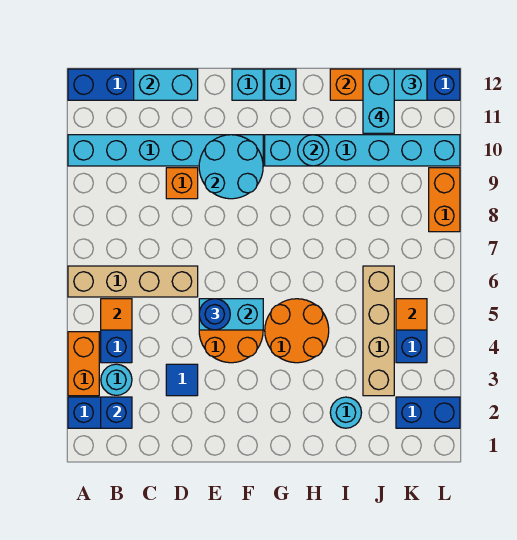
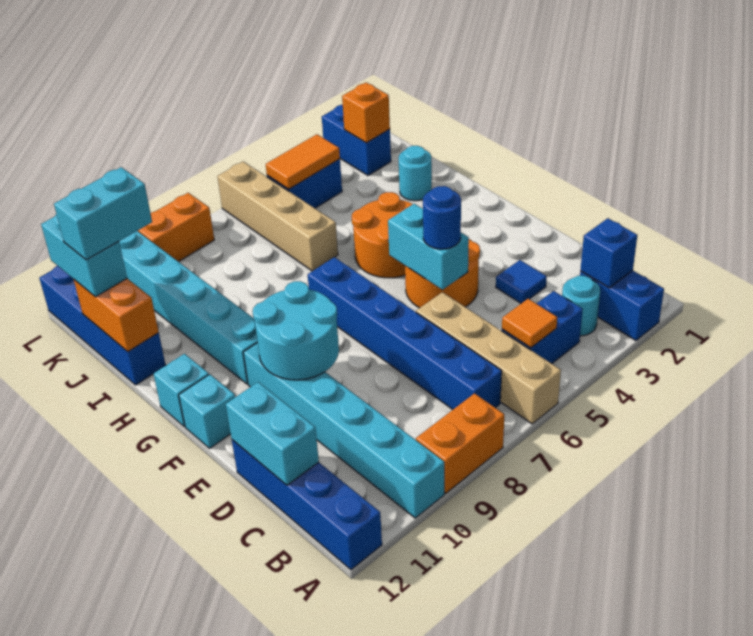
orange brick A3:A4 level 1 -> orange brick A8:A9 level 1
none -> blue brick B7:G7 level 1
orange brick D9 level 1 -> orange brick K2 level 2
cyan round brick H10 level 2 -> none
tan brick J3:J6 level 1 -> tan brick I6:L6 level 1
orange tile K5 level 2 -> orange tile K4:K5 level 2

